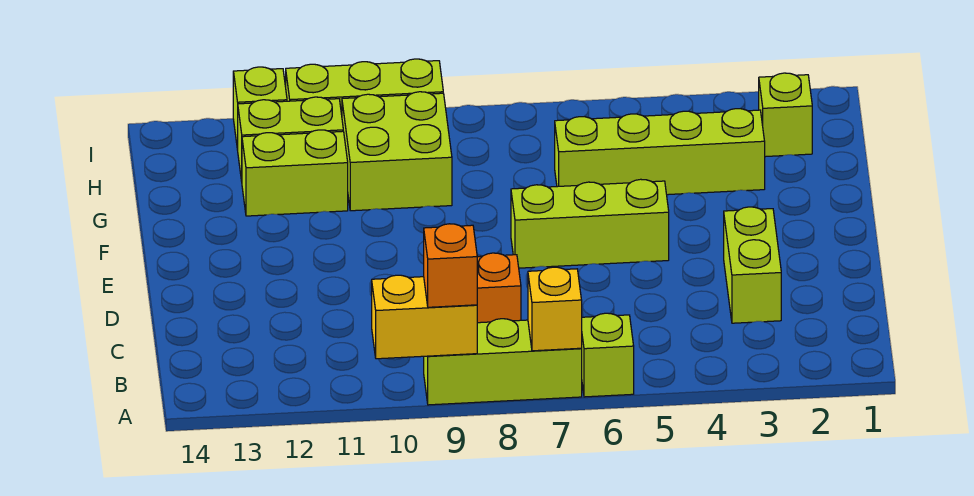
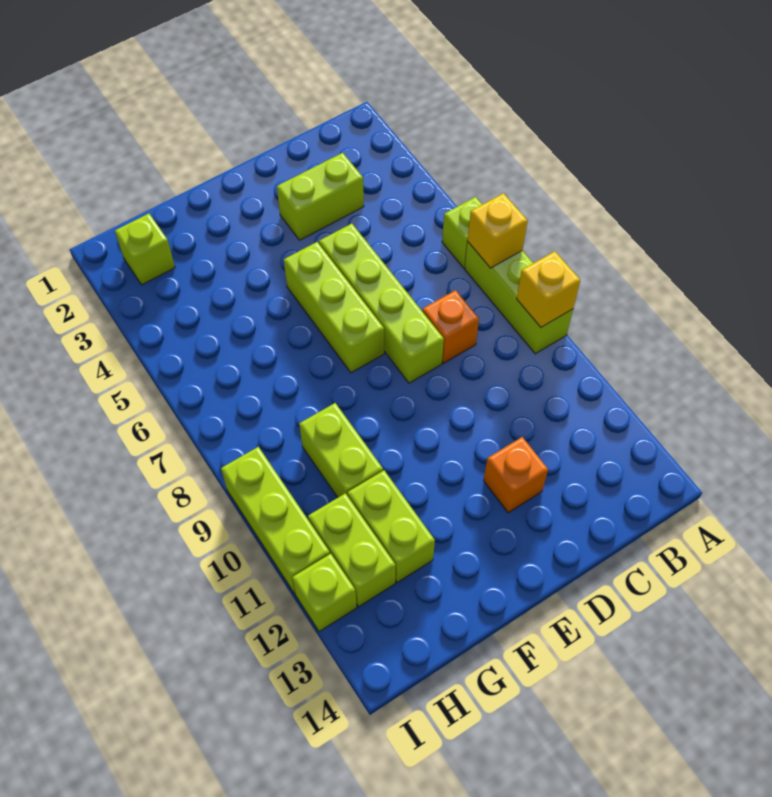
yellow brick A9:A10 level 2 -> yellow brick A9 level 2
orange brick A9 level 3 -> orange brick D12 level 1
lime brick G3:G6 level 1 -> lime brick D5:D8 level 1
lime brick G9:H10 level 1 -> lime brick G9:G10 level 1

